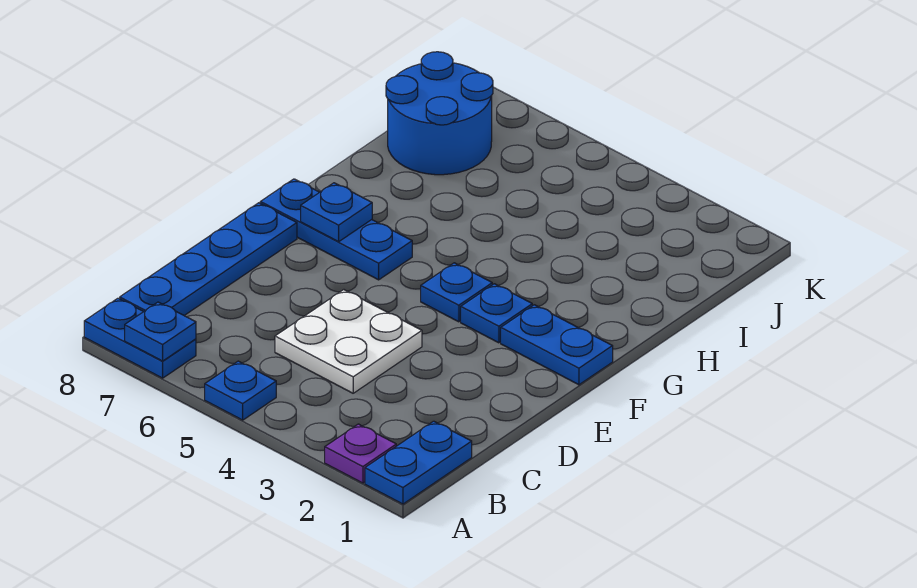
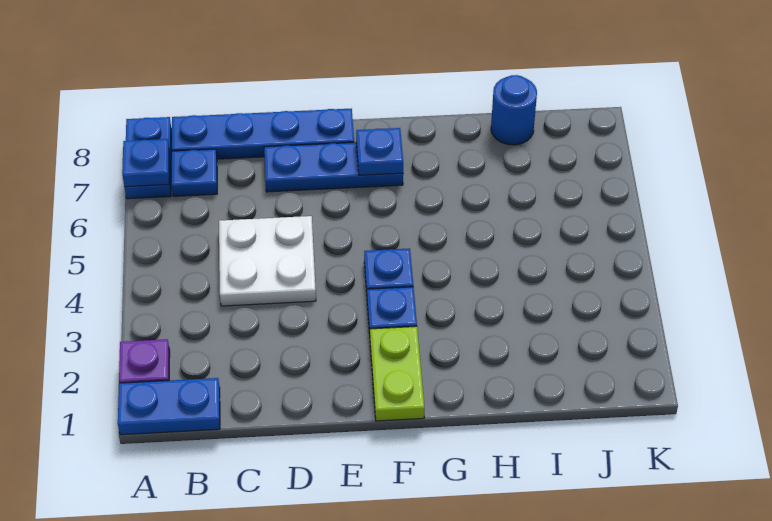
blue plate A5 level 1 -> blue plate B7 level 1
blue plate F1:F2 level 1 -> lime plate F1:F2 level 1
blue plate F6:F8 level 1 -> blue plate D7:F7 level 1
blue round brick I7:J8 level 1 -> blue round brick I8 level 1

